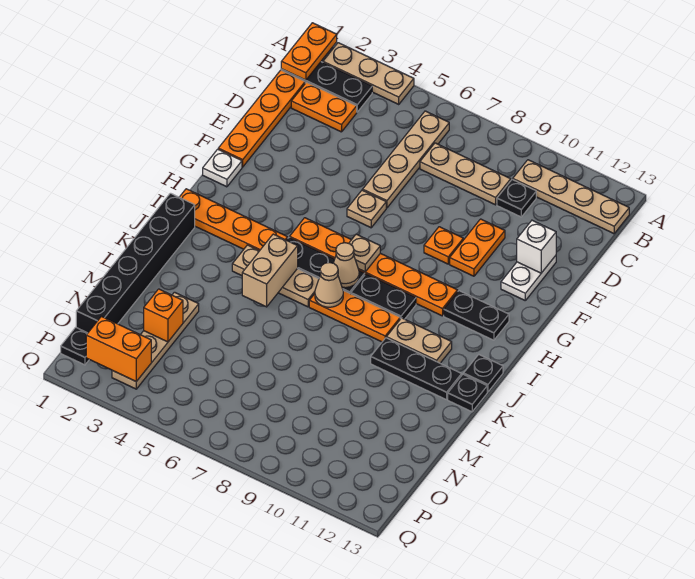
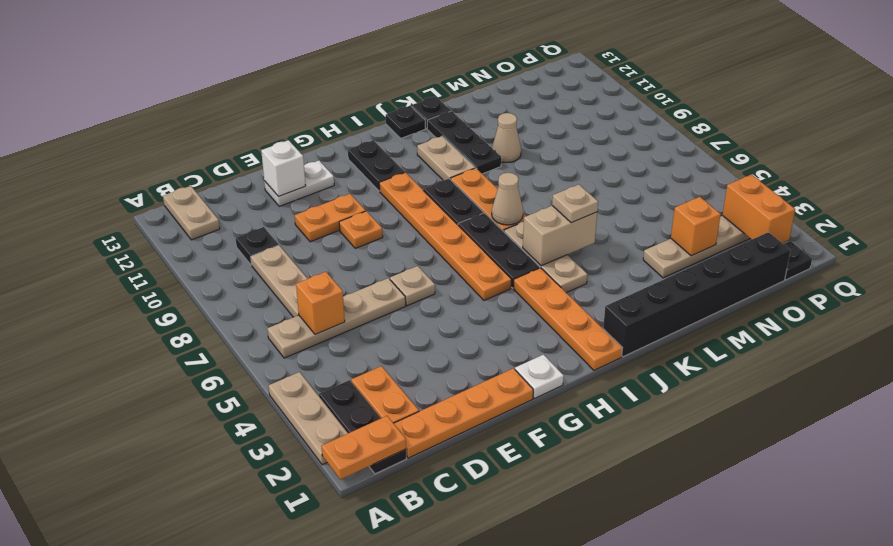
tan plate B10:B13 level 1 -> tan plate B12:B13 level 1
none -> orange brick C6 level 2
tan plate H7 level 2 -> tan plate K5 level 3
tan cone I7 level 2 -> tan cone L10 level 1

